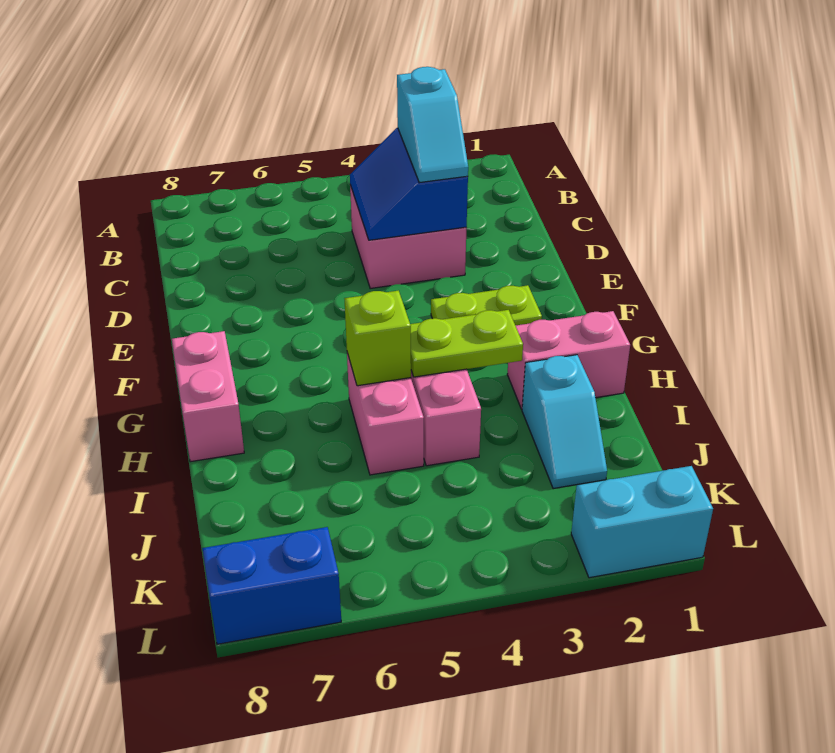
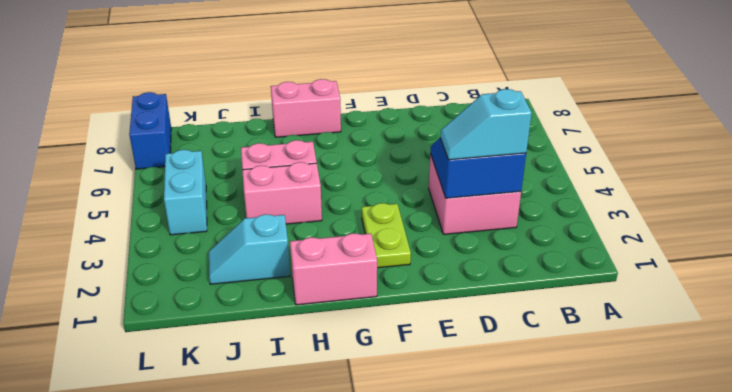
pink brick H1:H2 level 1 -> pink brick G1:H1 level 1
lime plate H3:H4 level 2 -> none
lime brick H5 level 2 -> none
cyan brick L1:L2 level 1 -> cyan brick K4:K5 level 1

